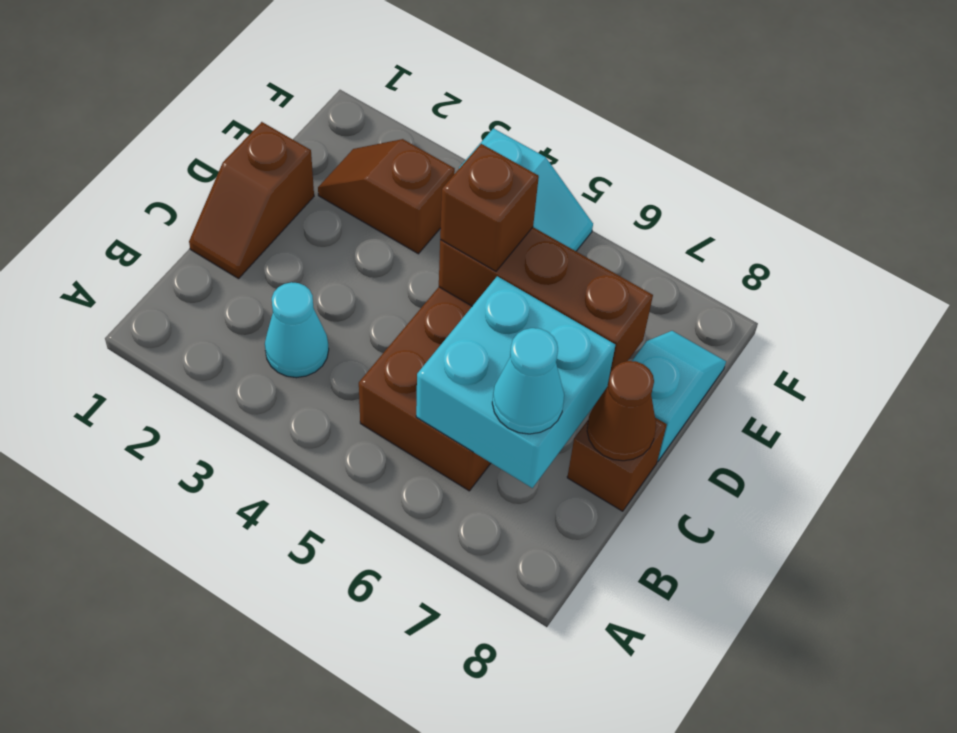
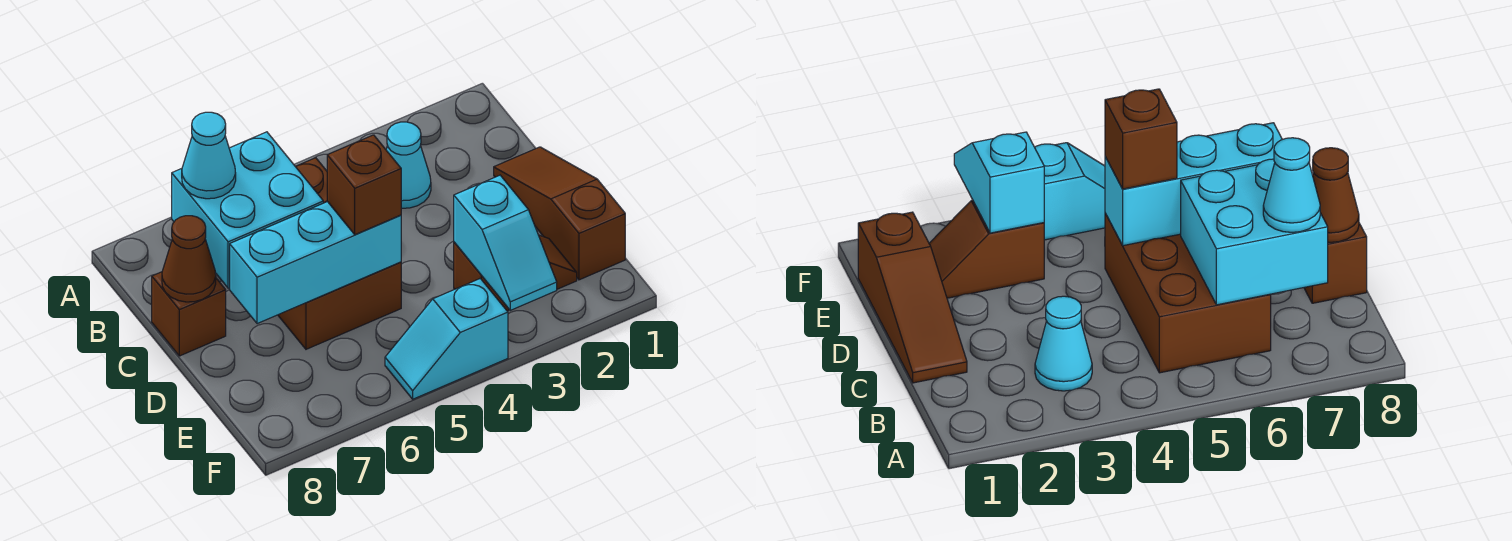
brown slope C1:D1 level 1 top D -> brown slope C1:E1 level 1 top E
brown brick D5:D7 level 2 -> cyan brick D5:D7 level 2
cyan slope D8:E8 level 1 top D -> cyan slope E3:F3 level 2 top E

